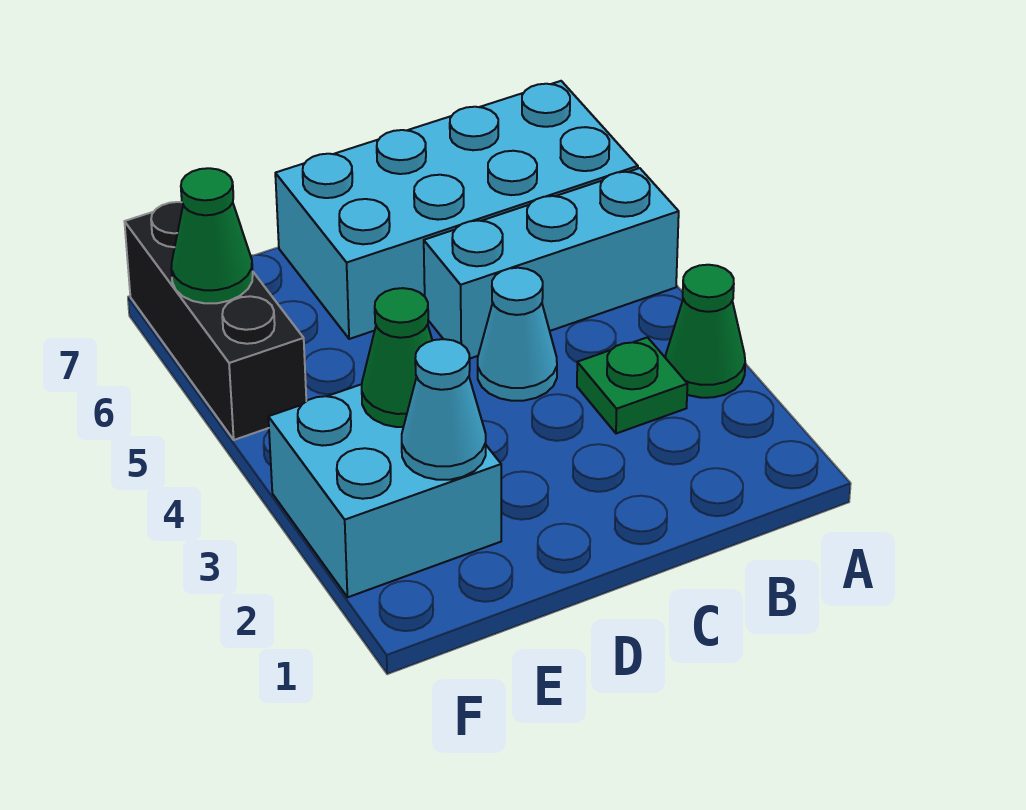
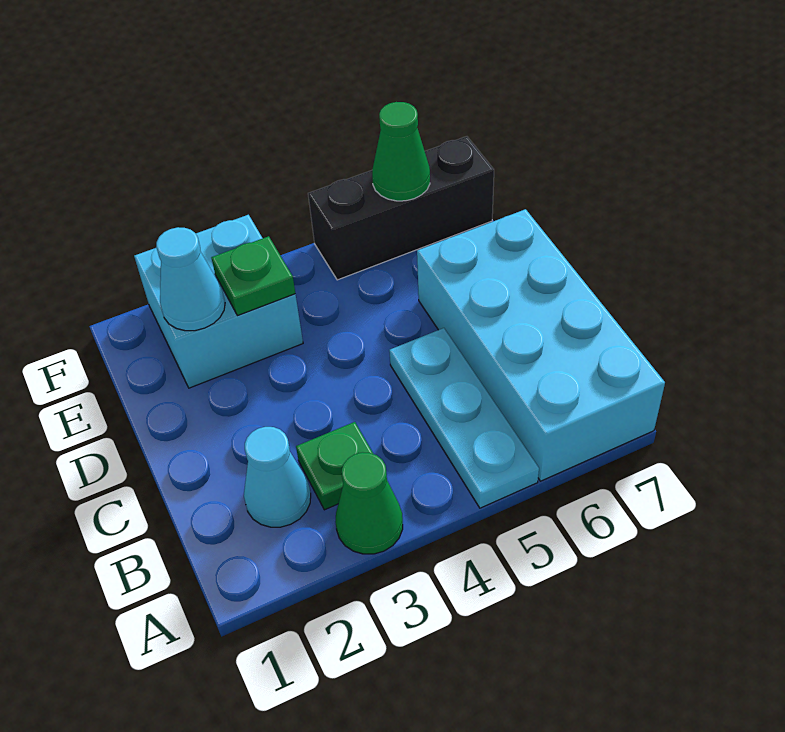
cyan brick A5:C5 level 1 -> cyan plate A5:C5 level 1
cyan cone C4 level 1 -> cyan cone B2 level 1
green cone E3 level 2 -> green plate E3 level 2

